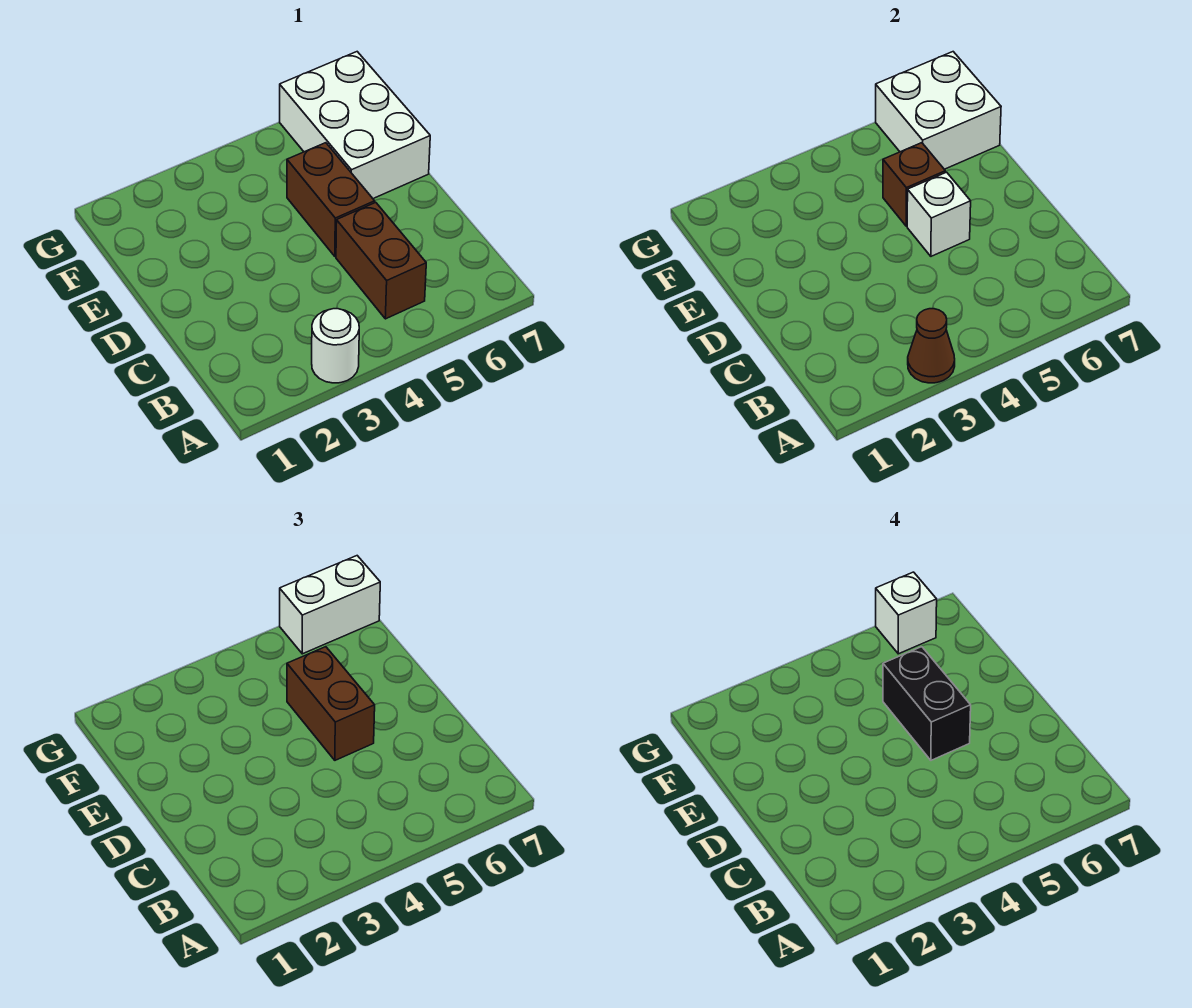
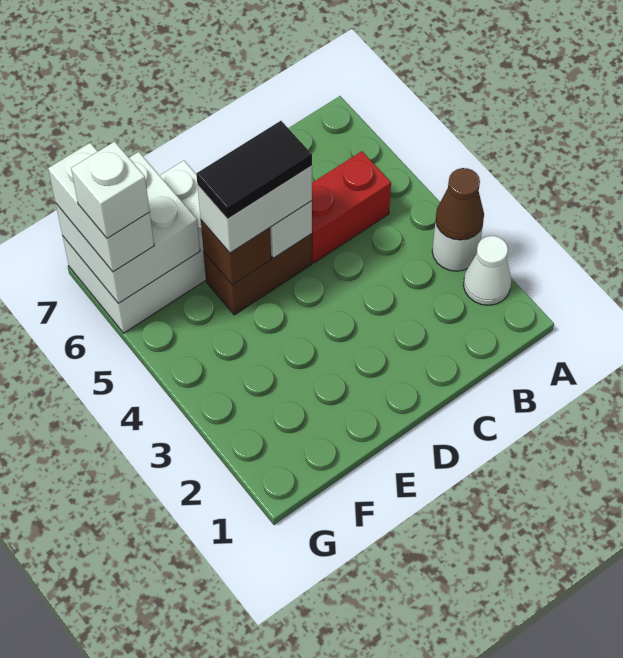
none -> white cone A2 level 1
brown brick B5:C5 level 1 -> red brick B5:C5 level 1
brown brick D5:E5 level 3 -> white brick D5:E5 level 3
black brick D5:E5 level 4 -> black tile D5:E5 level 4

